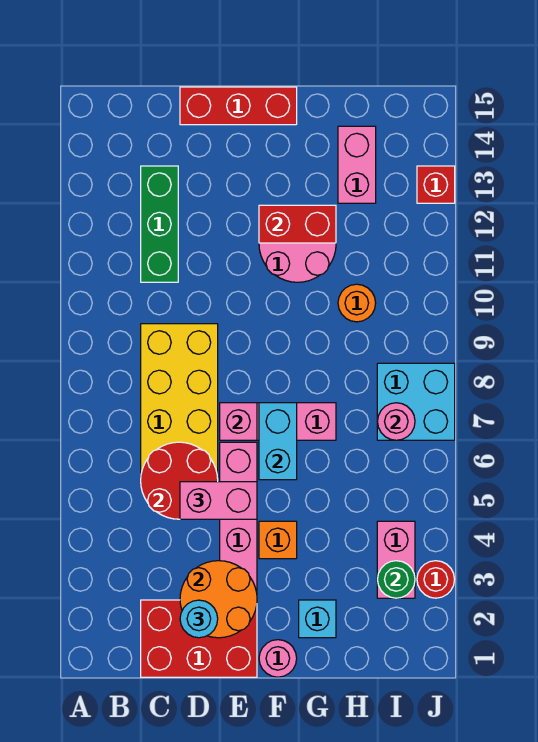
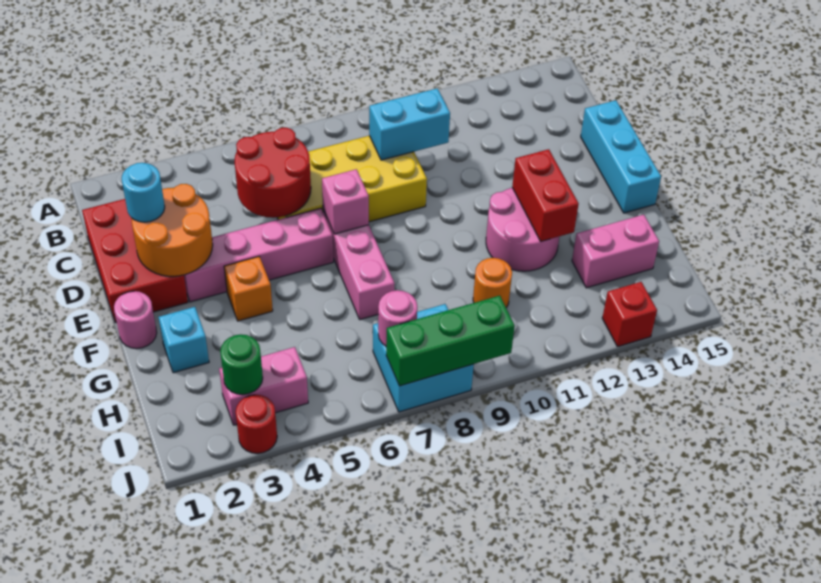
green brick C11:C13 level 1 -> green brick J7:J9 level 2
pink brick D5:E5 level 3 -> none
red brick D15:F15 level 1 -> cyan brick D15:F15 level 1
cyan brick F6:F7 level 2 -> cyan brick C9:C10 level 2

